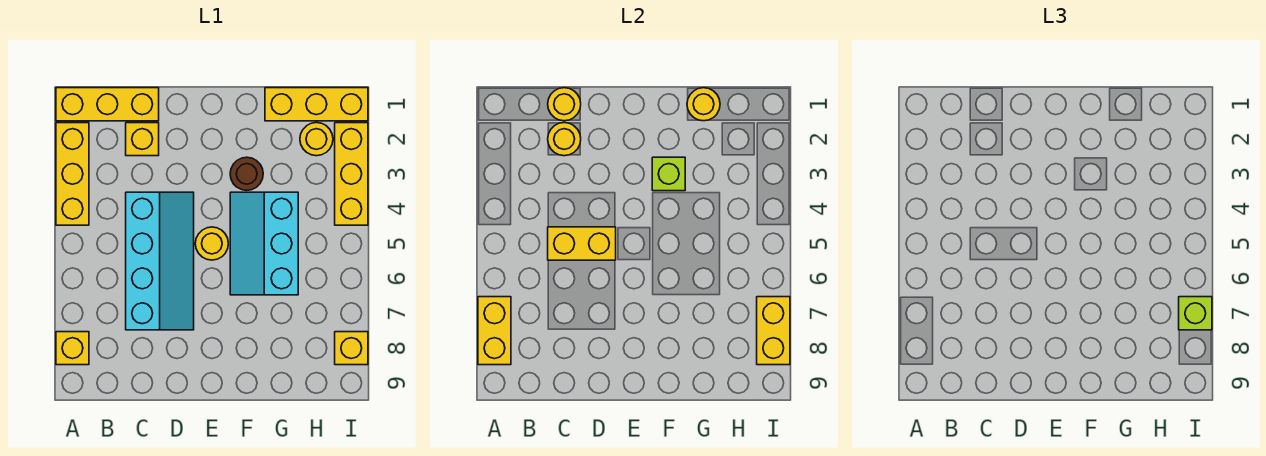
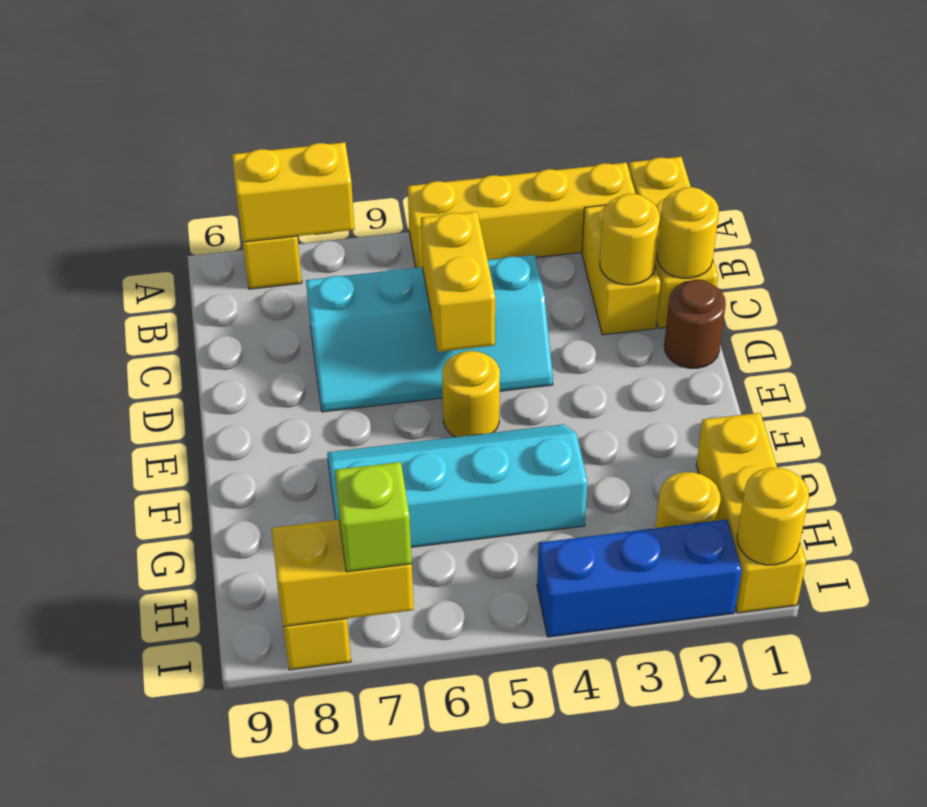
yellow brick A2:A4 level 1 -> yellow brick A2:A5 level 1
yellow brick C2 level 1 -> yellow brick B2:C2 level 1
brown round brick F3 level 1 -> brown round brick D1 level 1
lime brick F3 level 2 -> none
cyan slope F4:G6 level 1 top G -> cyan slope F4:G7 level 1 top G
yellow round brick G1 level 2 -> yellow round brick I1 level 2
yellow brick I2:I4 level 1 -> blue brick I2:I4 level 1

